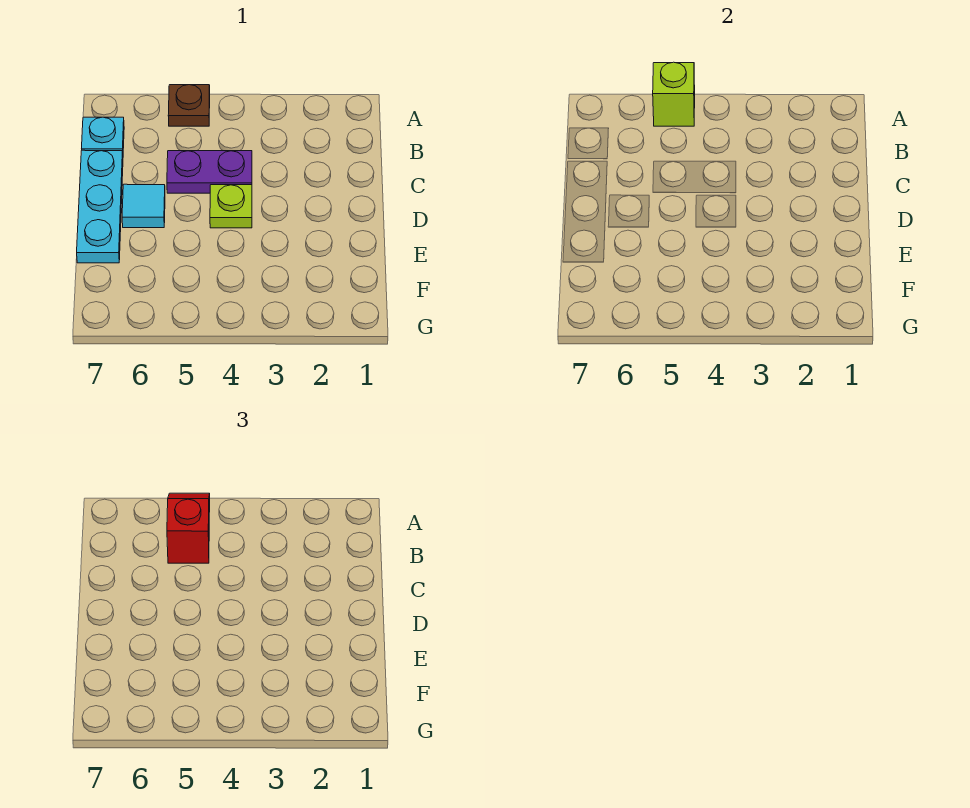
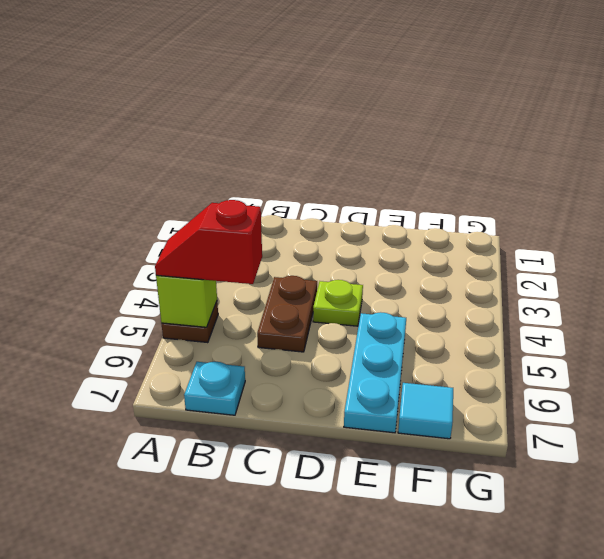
purple plate C4:C5 level 1 -> brown plate C4:C5 level 1
cyan plate C7:E7 level 1 -> cyan plate E5:E7 level 1
cyan tile D6 level 1 -> cyan tile F7 level 1

